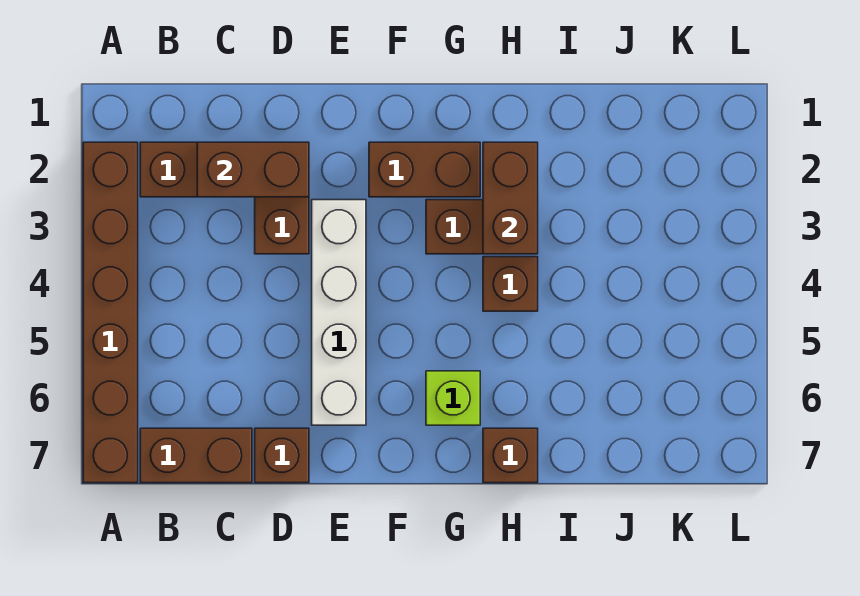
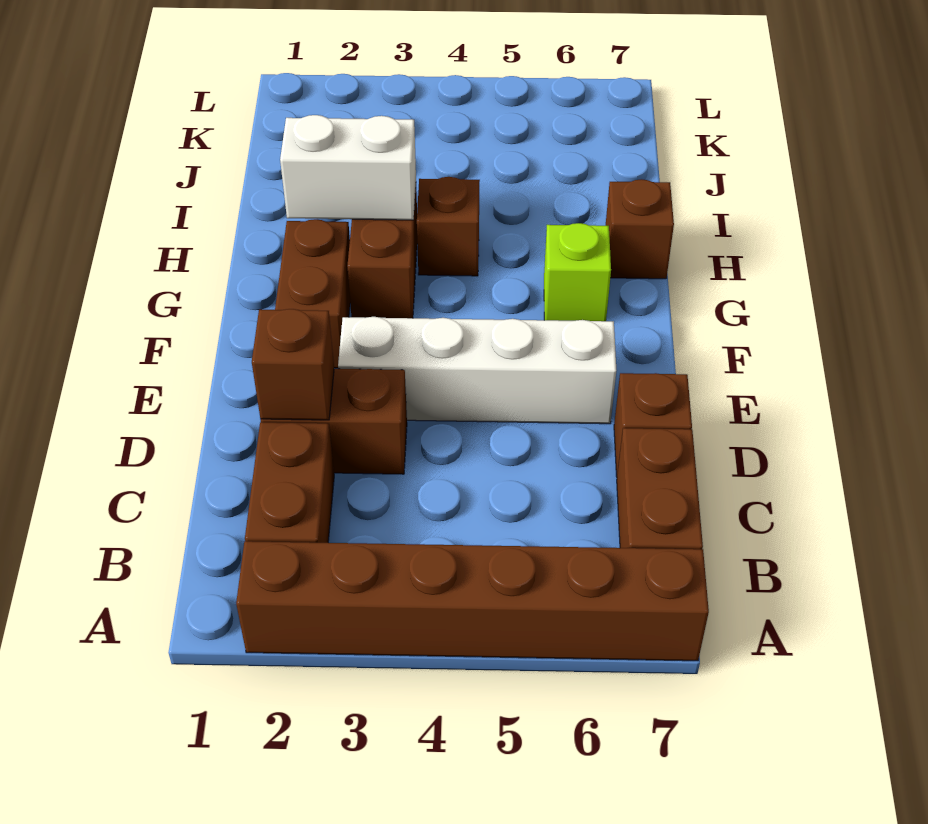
brown brick C2:D2 level 2 -> brown brick D2 level 2
brown brick H2:H3 level 2 -> white brick H2:H3 level 2

